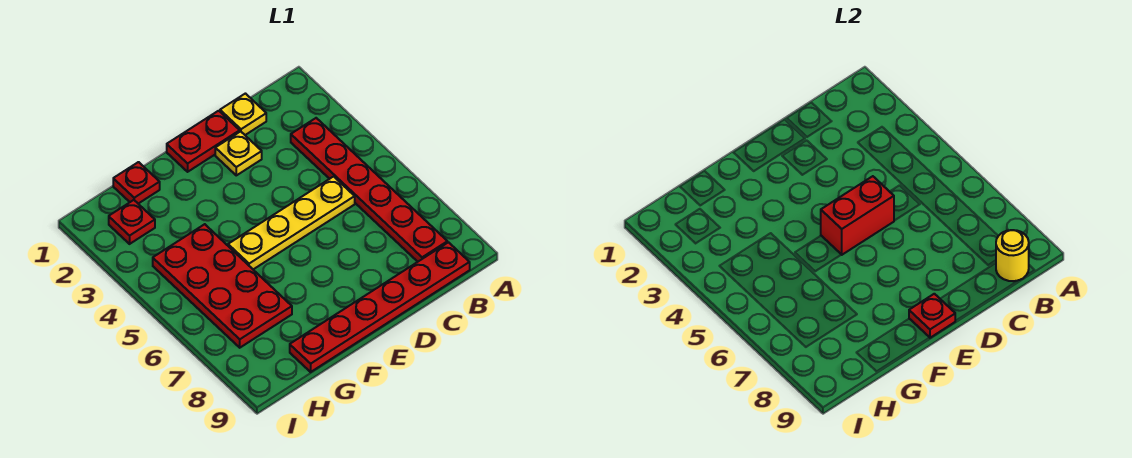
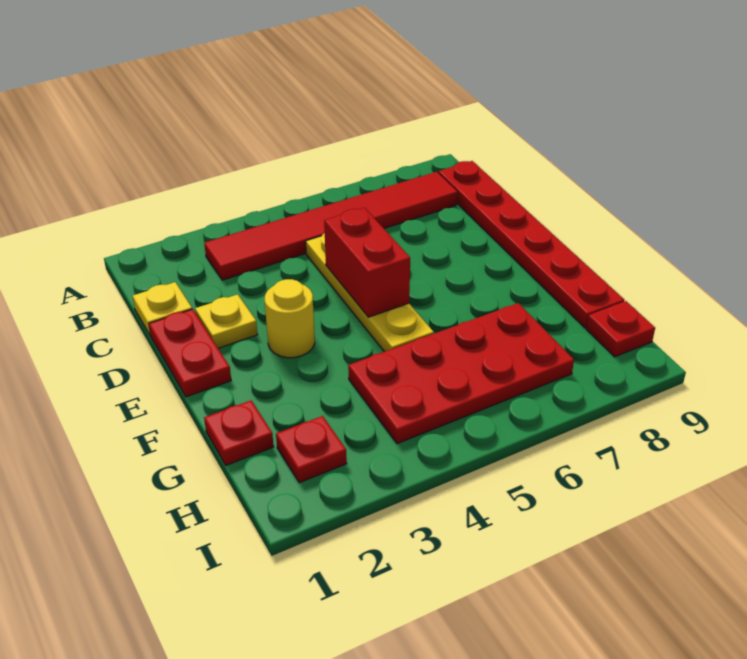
red plate B3:B8 level 1 -> red tile B3:B8 level 1
yellow round brick B9 level 2 -> yellow round brick E3 level 1
red plate E9 level 2 -> red plate H9 level 1

